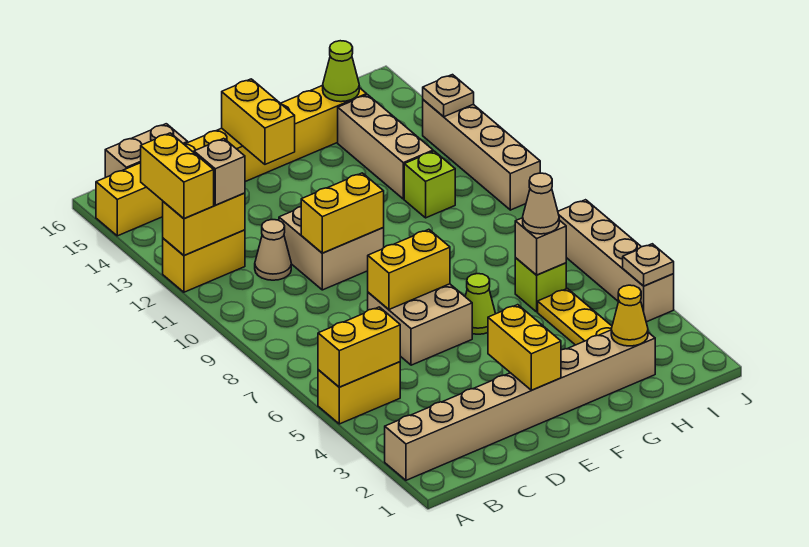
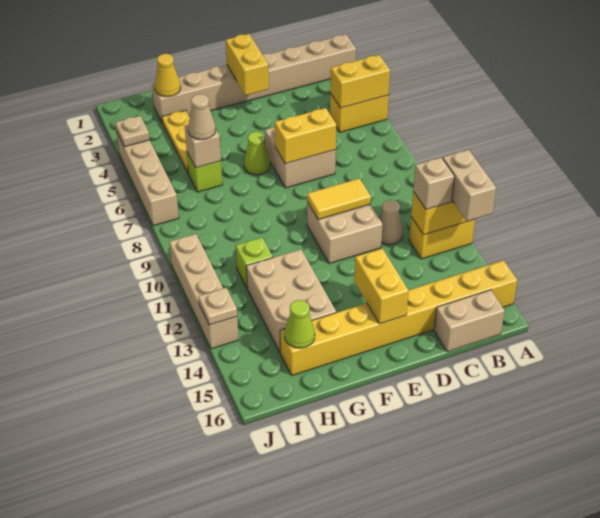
yellow brick A12:A13 level 3 -> tan brick A12:A13 level 3
yellow brick D10:E10 level 2 -> yellow tile D10:E10 level 2
tan brick H12:H14 level 1 -> tan brick G12:H14 level 1

